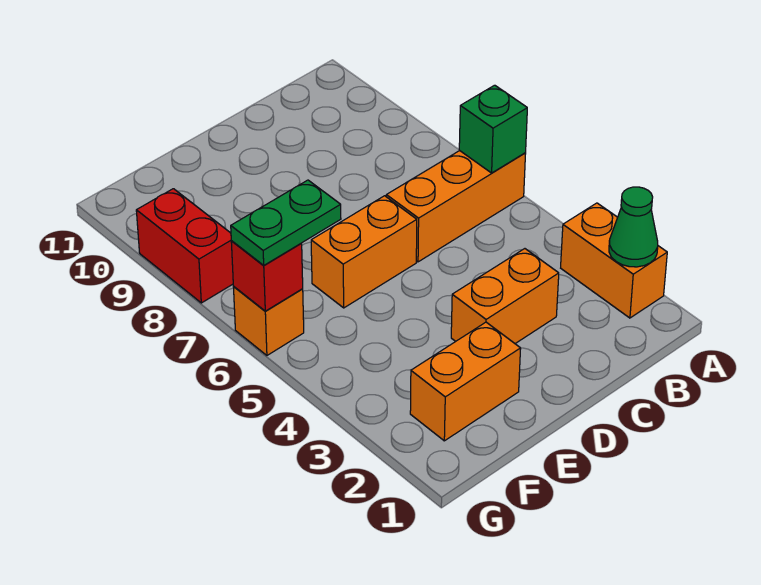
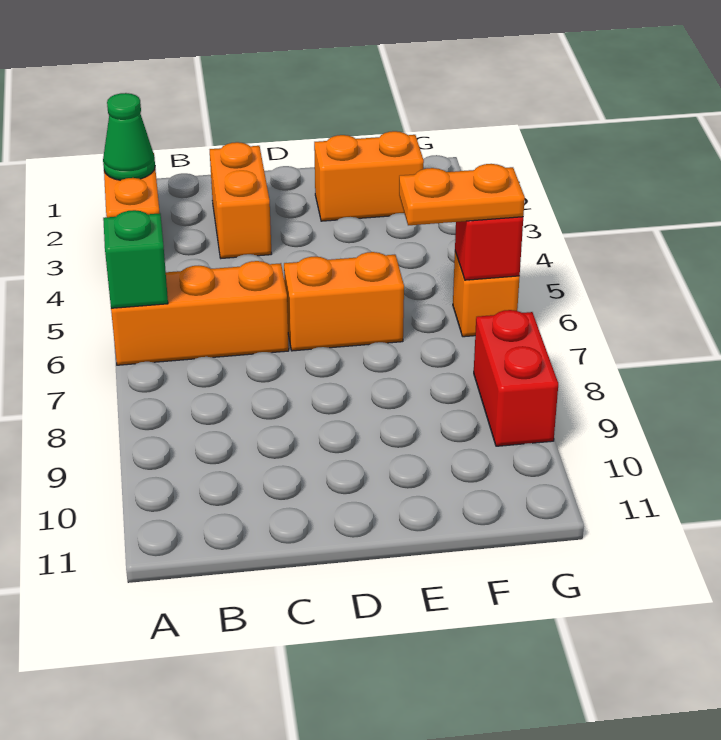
orange brick C3:D3 level 1 -> orange brick C2:C3 level 1
green plate F6:G6 level 3 -> orange plate F6:G6 level 3

